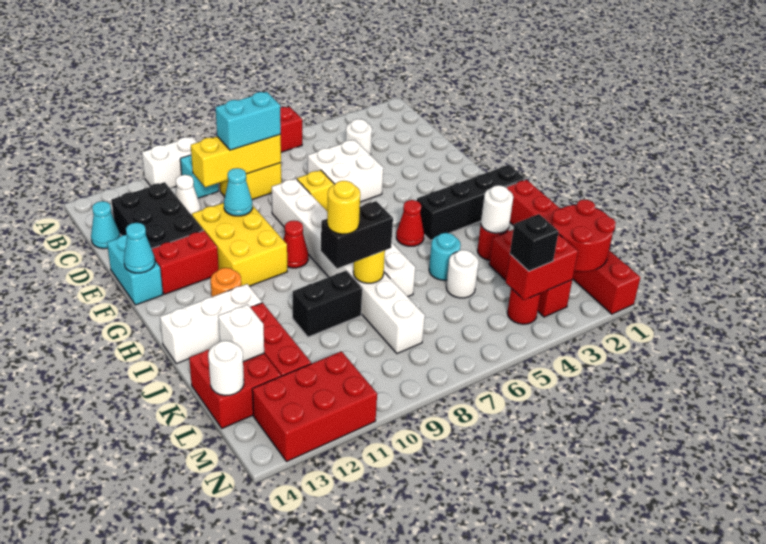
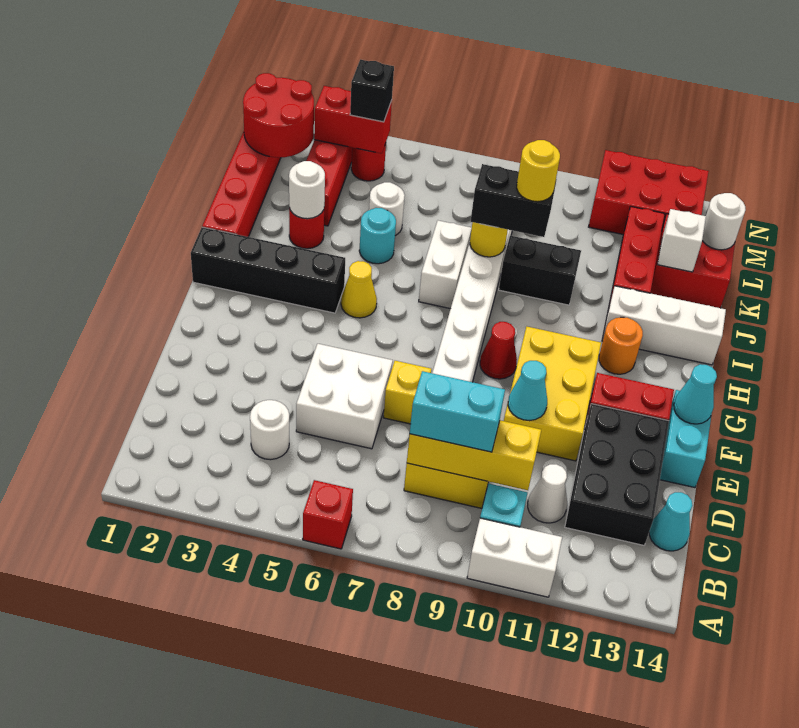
red cone H5 level 1 -> yellow cone H5 level 1

